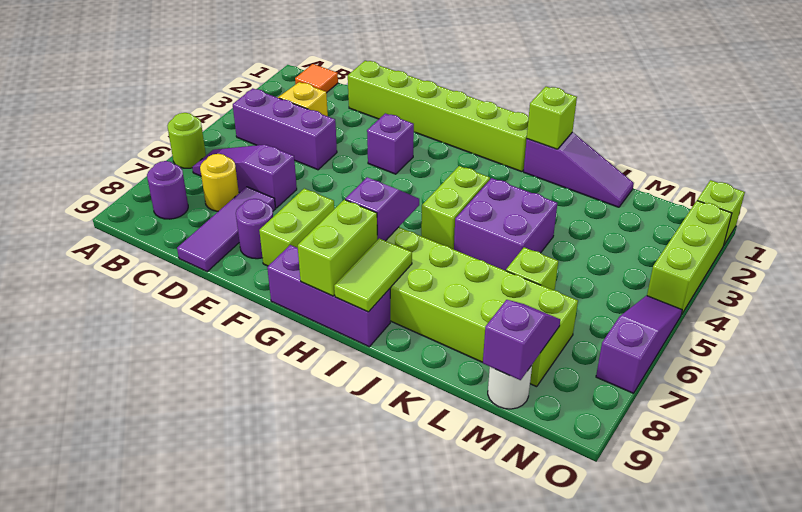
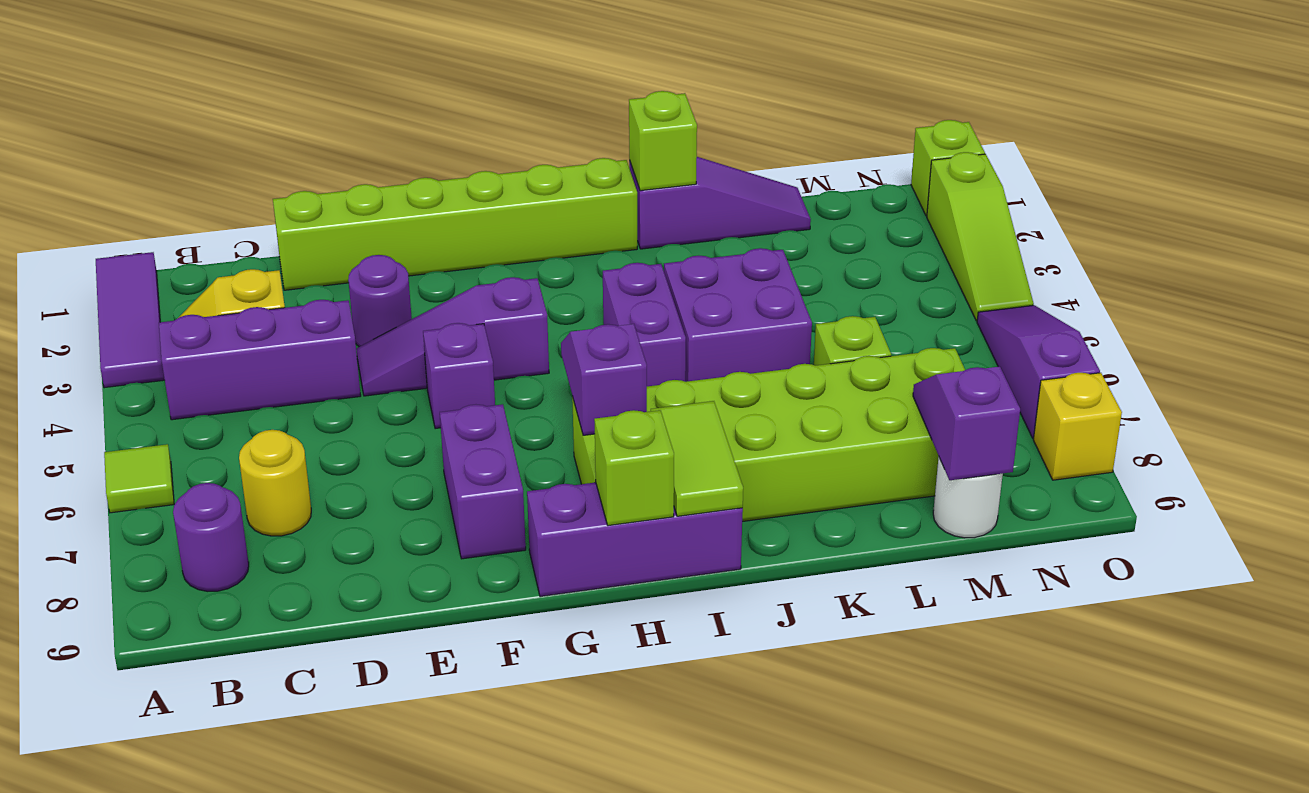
lime round brick A6 level 1 -> lime tile A6 level 1
orange tile B1 level 1 -> none
purple slope B6:D6 level 1 top D -> purple slope E4:G4 level 1 top G
purple tile D7:D9 level 1 -> purple tile A1:A3 level 1
purple round brick E8 level 1 -> purple round brick E3 level 1
purple brick F3 level 1 -> purple brick F5 level 1
lime brick F7:F8 level 1 -> purple brick F7:F8 level 1
lime brick H8:H9 level 2 -> lime brick H9 level 2
lime brick I4:I5 level 1 -> purple brick I4:I5 level 1
lime brick O2:O4 level 1 -> lime slope O2:O4 level 1 top 2
none -> yellow brick O8 level 1

